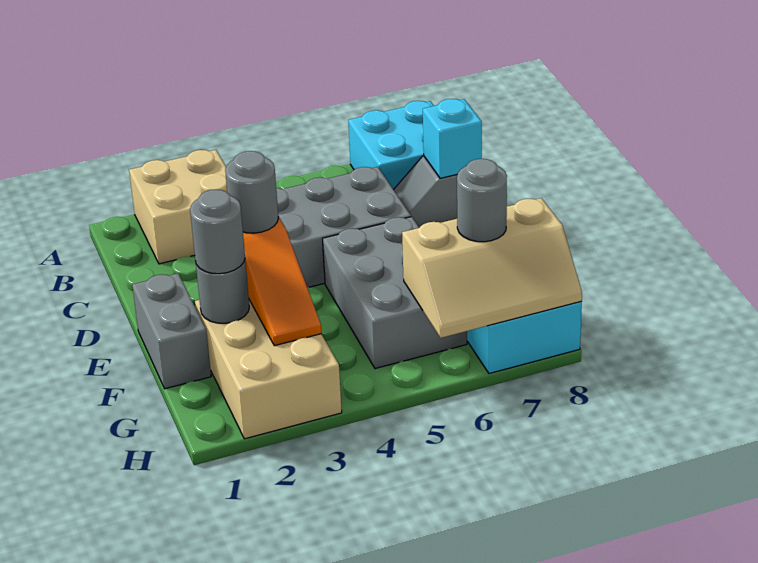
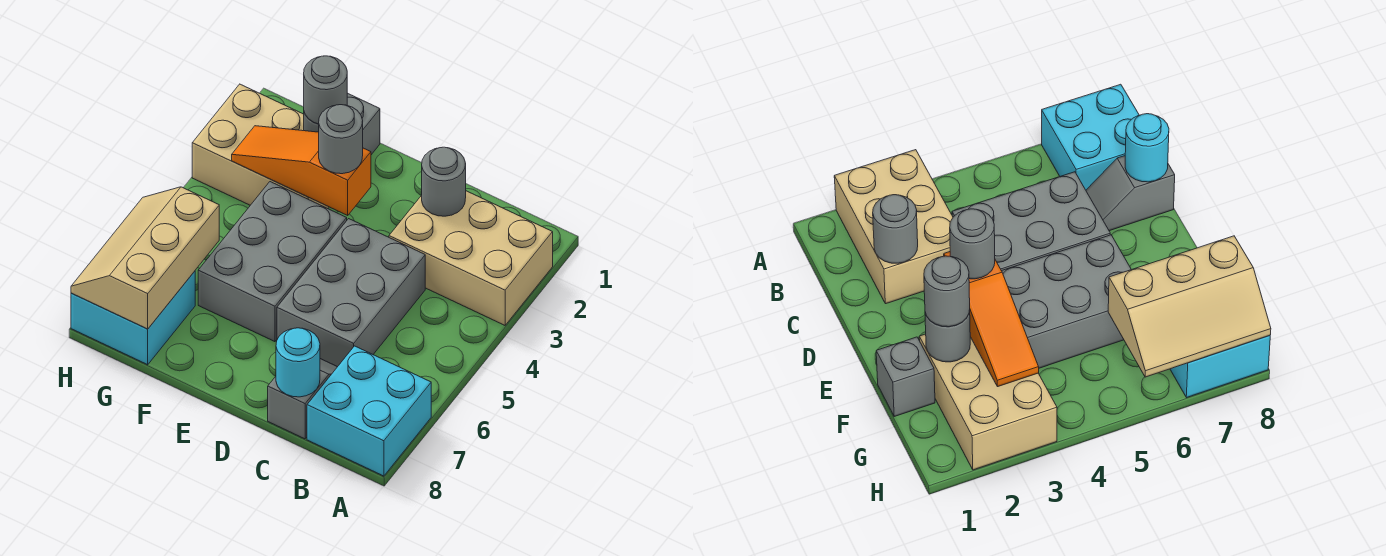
tan brick A2:B3 level 1 -> tan brick A2:C3 level 1
cyan brick C8 level 2 -> cyan round brick C8 level 2
grey brick E1:F1 level 1 -> grey brick F1 level 1
grey brick E5:G6 level 1 -> grey brick E4:F6 level 1
grey round brick G7 level 3 -> grey round brick C2 level 2

